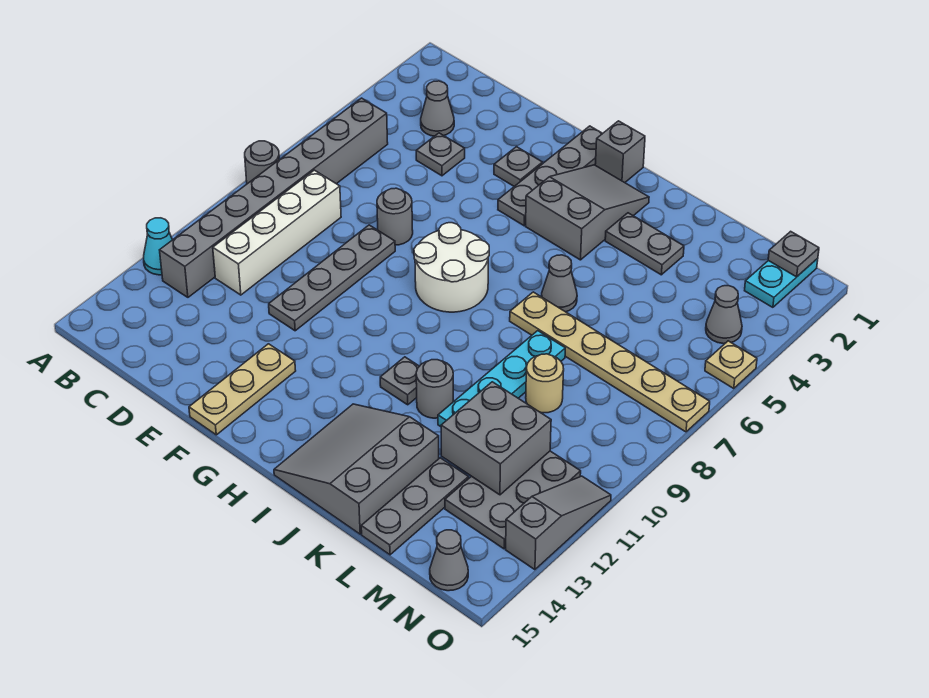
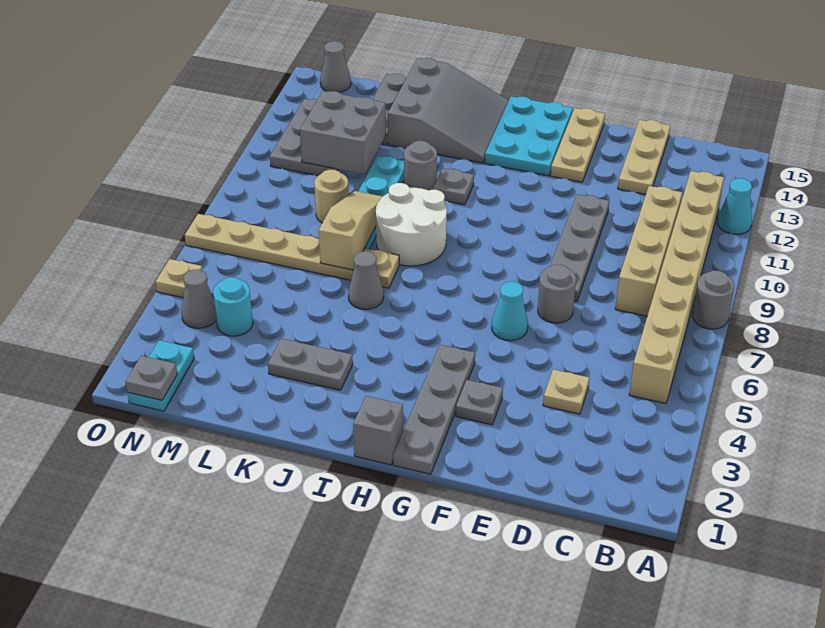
grey brick B5:B12 level 1 -> tan brick B5:B12 level 1
grey cone C3 level 1 -> none
white brick C8:C11 level 1 -> tan brick C8:C11 level 1
grey plate D4 level 1 -> tan plate D4 level 1
none -> tan plate D13:D15 level 1
none -> cyan cone F6 level 1
white round brick G7:H8 level 1 -> white round brick I8:J9 level 1
none -> cyan plate G13:H15 level 1
grey slope H2:I4 level 1 top 4 -> none
none -> tan slope K7:K9 level 2 top 7
none -> cyan round brick M4 level 1
grey slope O11:O13 level 1 top 13 -> none

